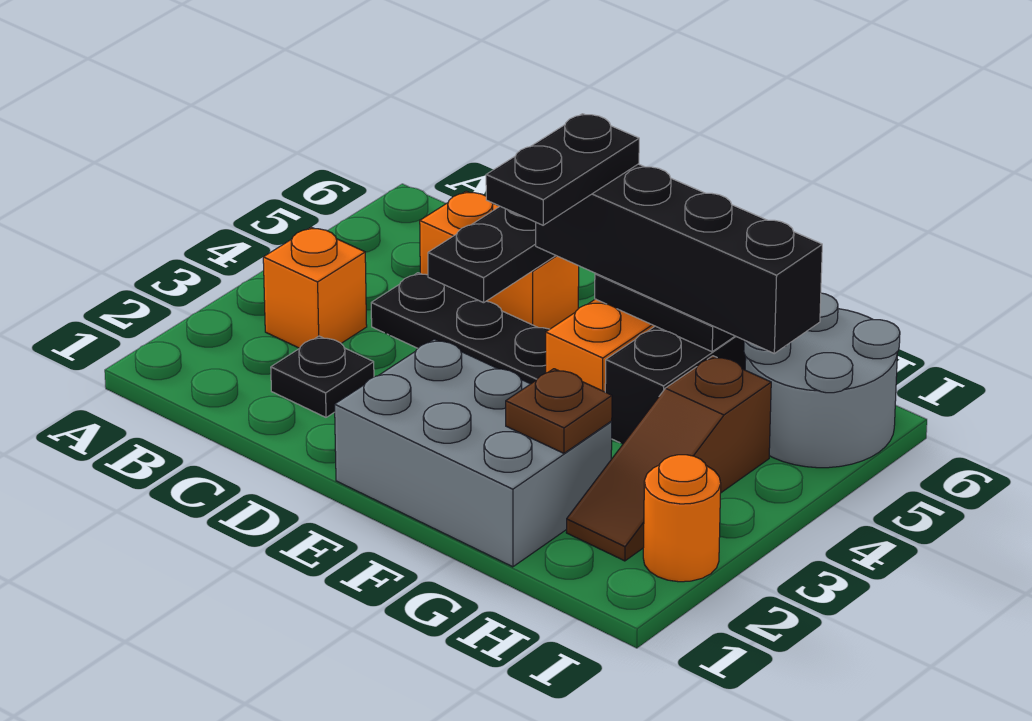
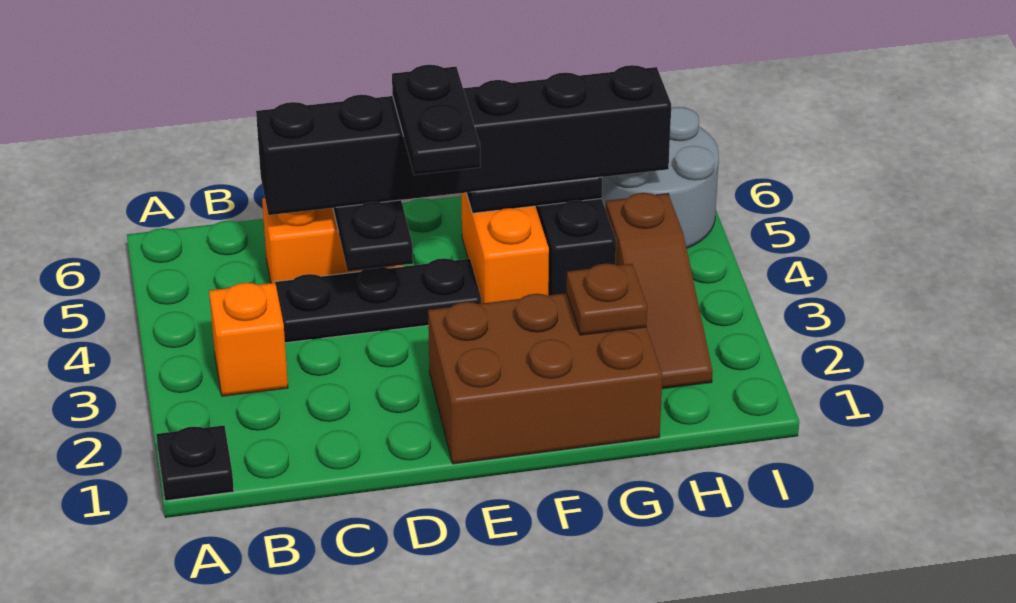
black plate C2 level 1 -> black plate A1 level 1
grey brick E1:G2 level 1 -> brown brick E1:G2 level 1
black brick E5:H5 level 3 -> black brick C5:H5 level 3
orange round brick I2 level 1 -> none

